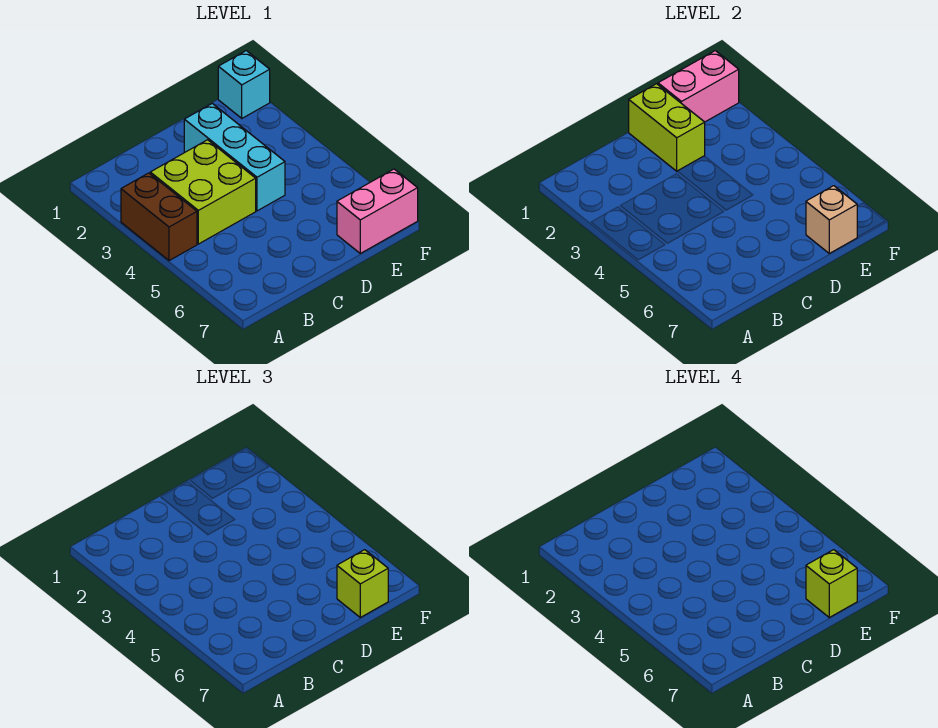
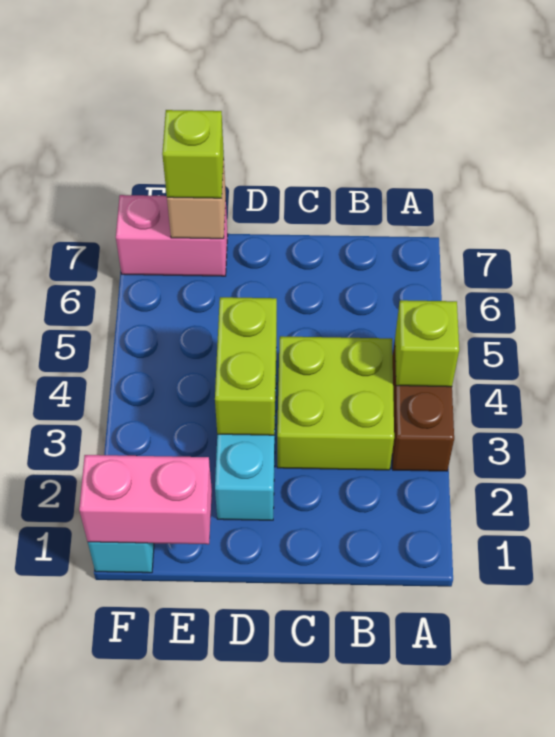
lime brick D1:D2 level 2 -> lime brick D3:D4 level 2
lime brick E7 level 4 -> lime brick A4 level 2

